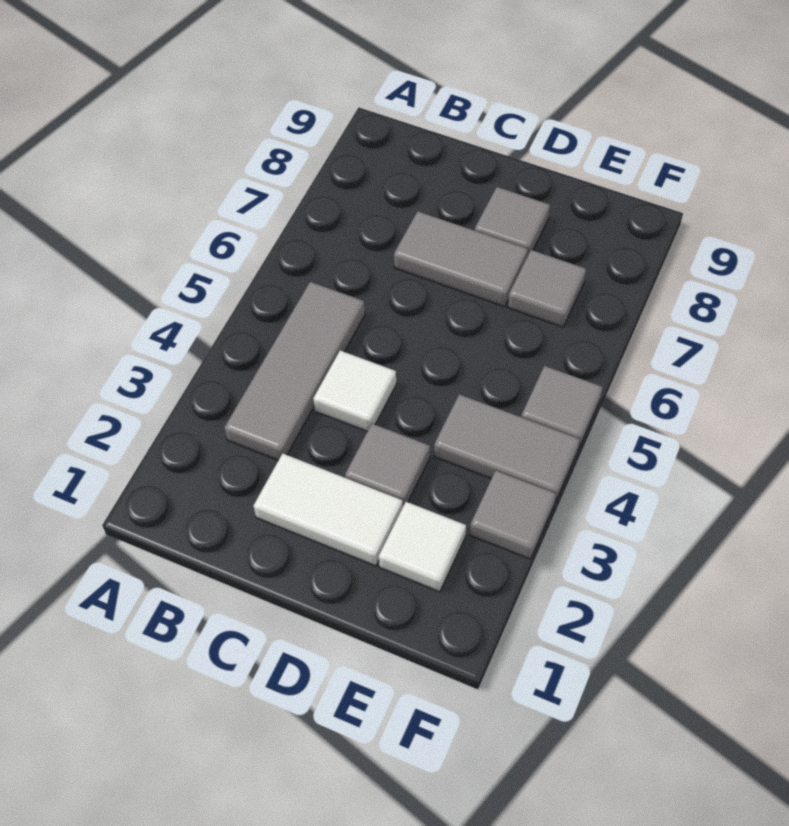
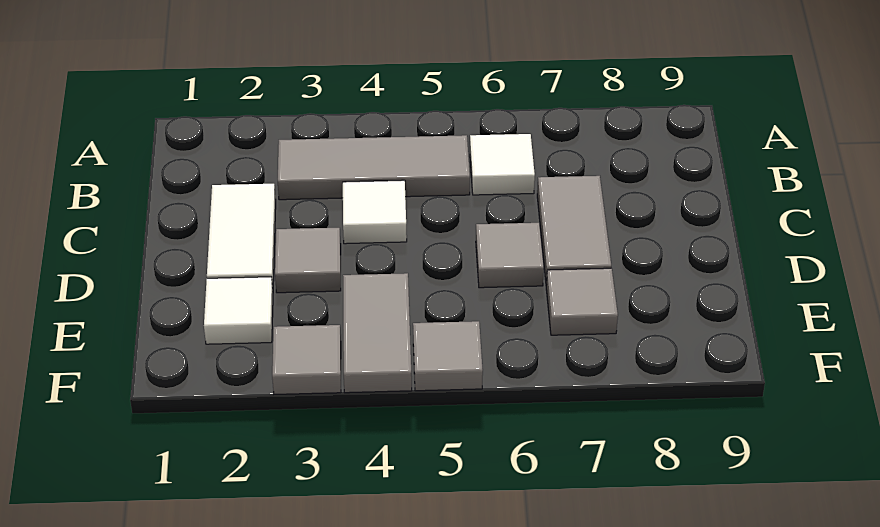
none -> white tile B6 level 1
grey tile D8 level 1 -> grey tile D6 level 1

